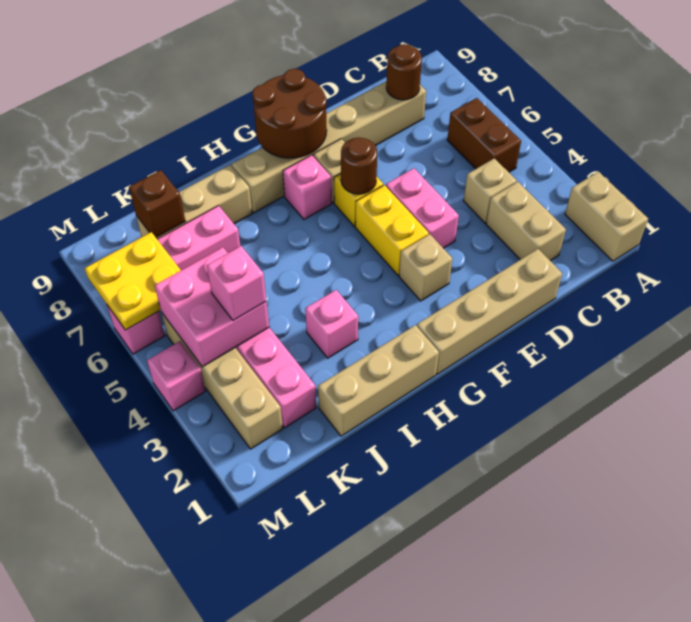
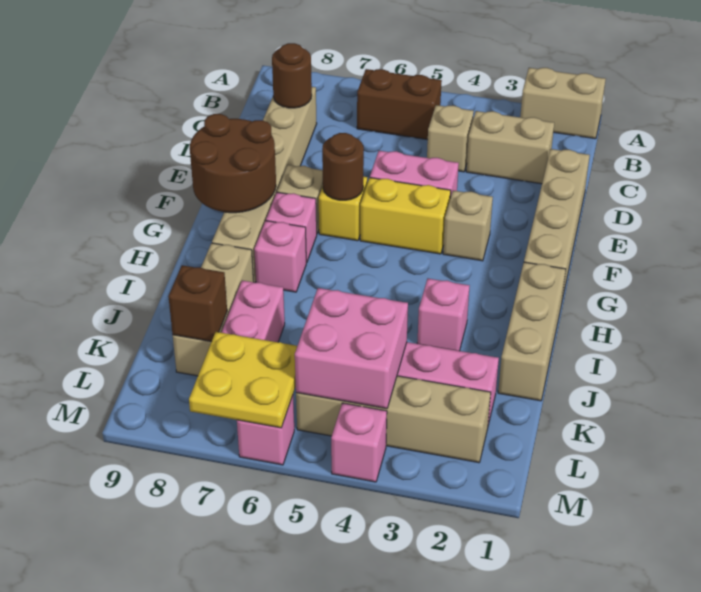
pink brick K4 level 3 -> pink brick H7 level 1

